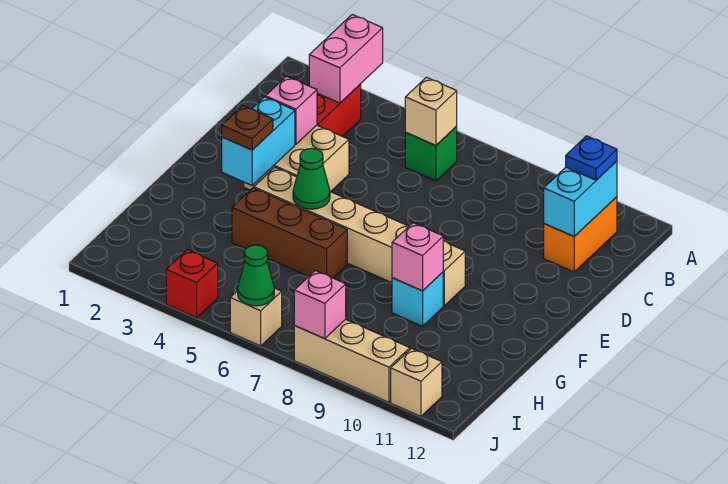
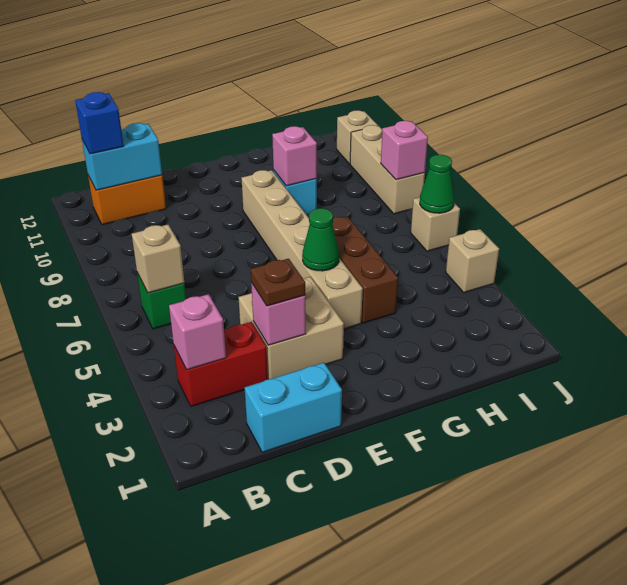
pink brick A3:B3 level 2 -> pink brick B3 level 2
blue plate B11 level 3 -> blue brick B11 level 3
cyan brick E3:F3 level 2 -> cyan brick C1:D1 level 1
brown plate F3 level 3 -> brown plate D3 level 3
red brick J4 level 1 -> tan brick J4 level 1

